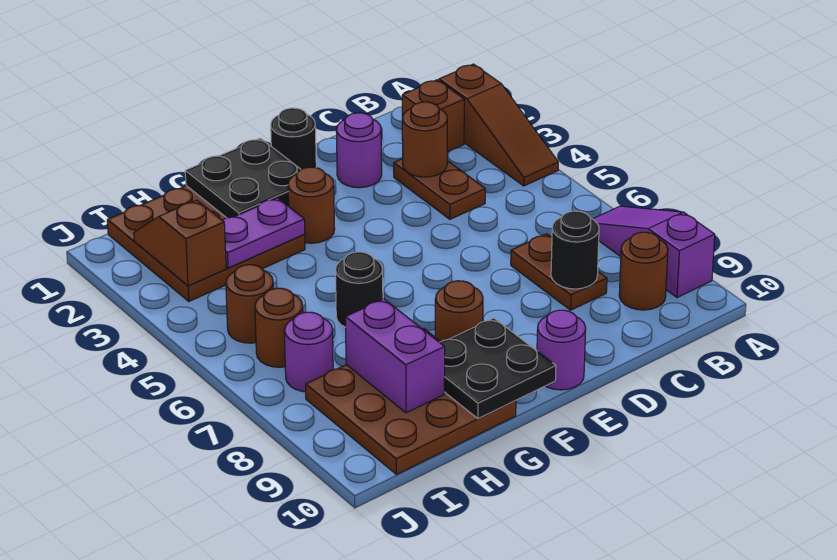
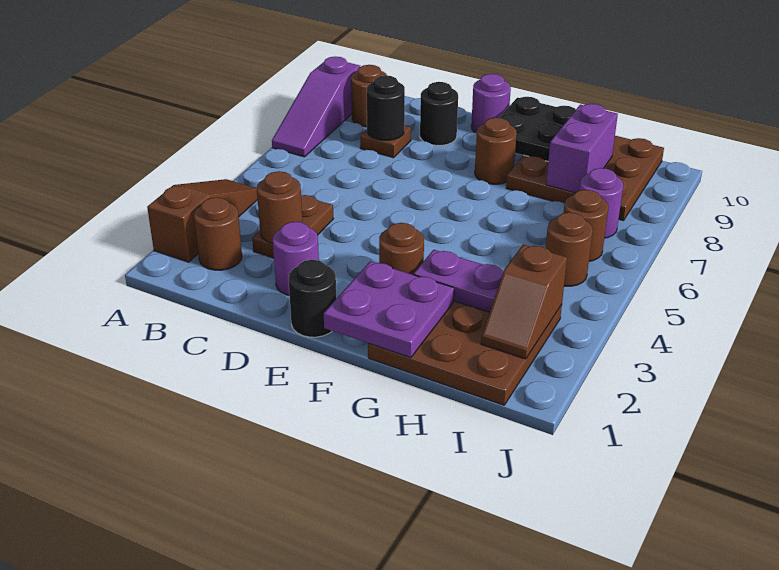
brown brick B2 level 1 -> brown round brick B2 level 1
brown plate C7:C8 level 1 -> brown plate C8 level 1
black plate F1:G2 level 2 -> purple plate F1:G2 level 2
black round brick G6 level 1 -> black round brick D9 level 1

